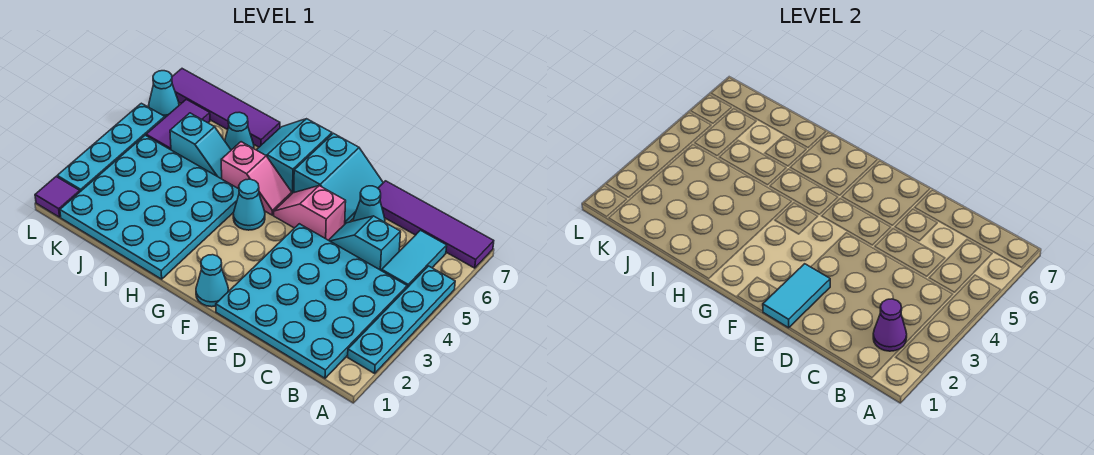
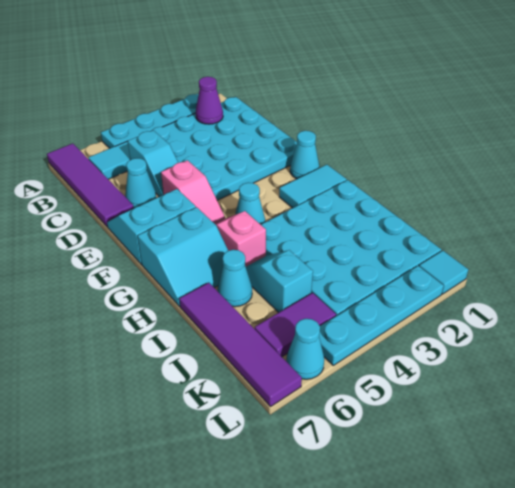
cyan tile E1:E2 level 2 -> cyan tile G1:G2 level 1
purple tile L1 level 1 -> cyan tile L1 level 1

